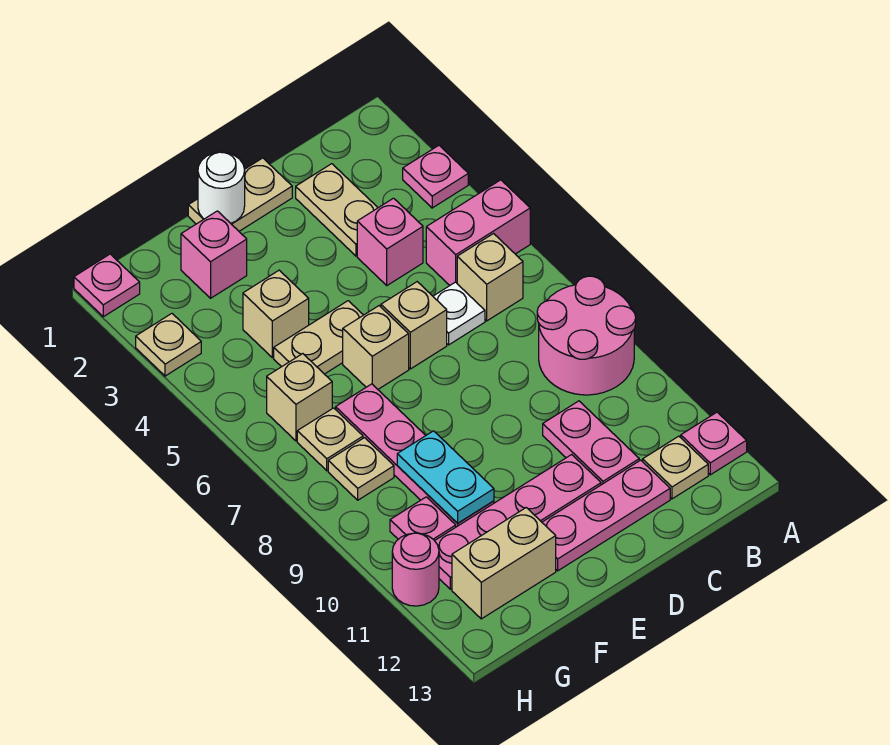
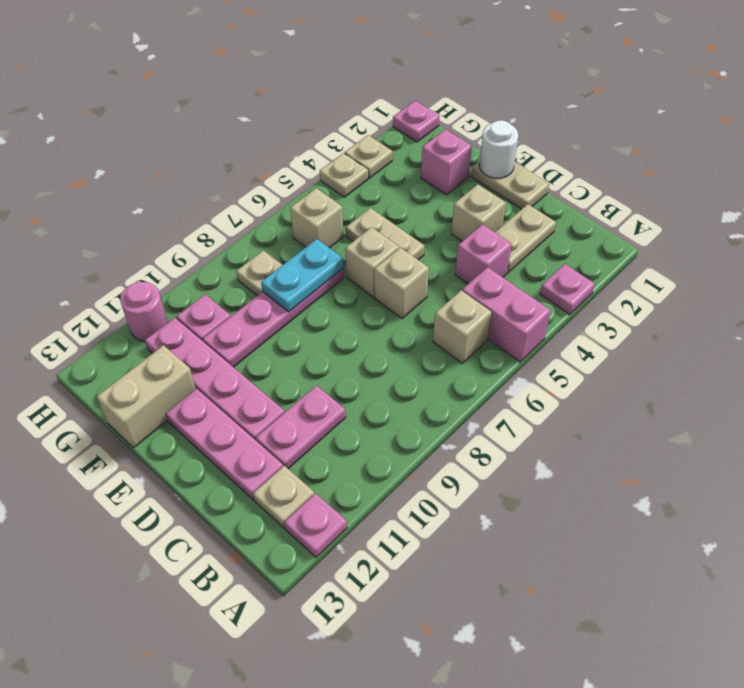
pink round brick A8:B9 level 1 -> none
white plate C6 level 1 -> none
tan brick F4 level 1 -> tan brick D3 level 1
cyan plate F9:F10 level 2 -> cyan plate F7:F8 level 2
tan brick F12:G12 level 1 -> tan brick F12:F13 level 1
tan plate G7 level 1 -> tan plate H4 level 1

